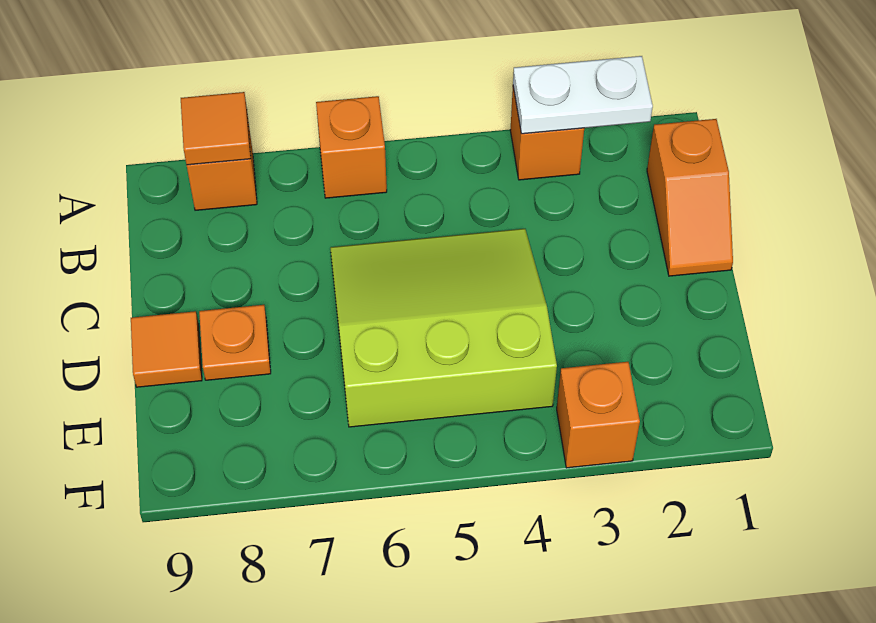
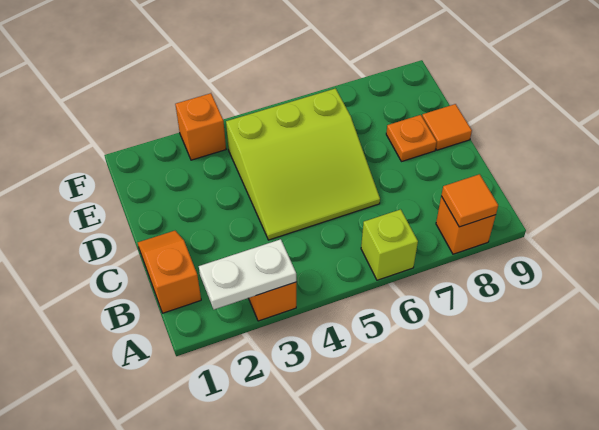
orange brick A6 level 1 -> lime brick A6 level 1

